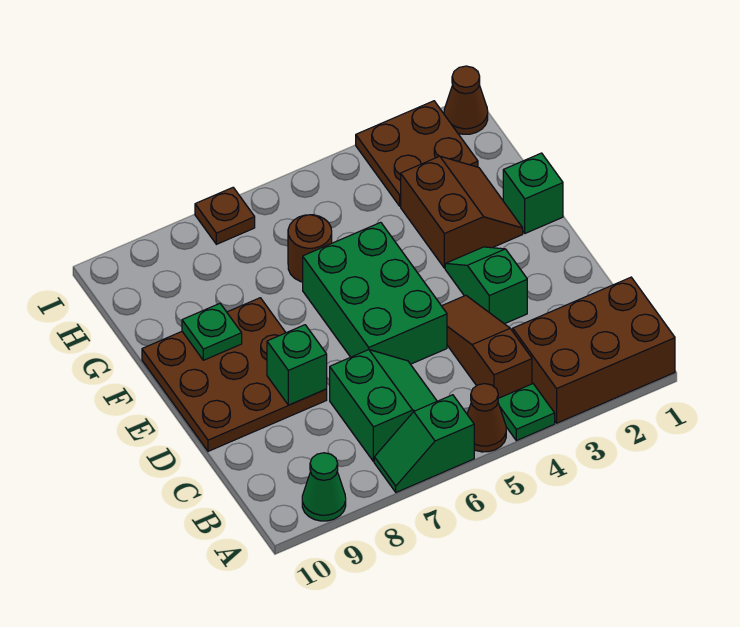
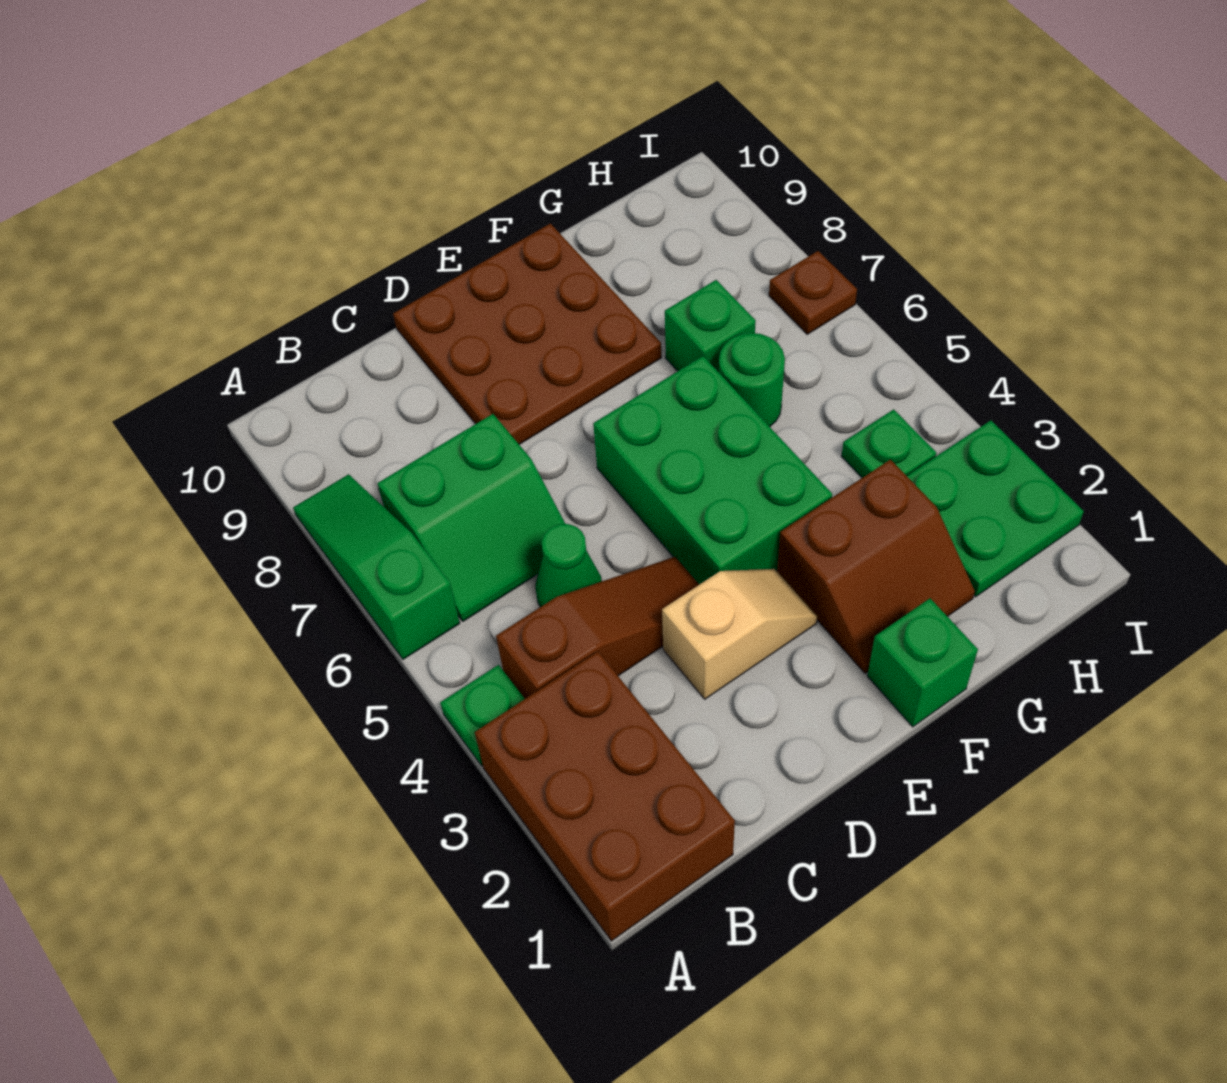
brown cone A5 level 1 -> none
green slope A6:A7 level 1 top 6 -> green slope A6:A8 level 1 top 6
green cone A9 level 1 -> green cone C5 level 1
green slope D3:E3 level 1 top D -> tan slope D3:E3 level 1 top D
green brick D5:F6 level 1 -> green brick E4:F6 level 1
green brick D8 level 2 -> green brick G7 level 1
green plate F9 level 2 -> green plate H4 level 1
brown round brick G6 level 1 -> green round brick G6 level 1
brown plate H2:I3 level 1 -> green plate H2:I3 level 1
brown cone I1 level 1 -> none

